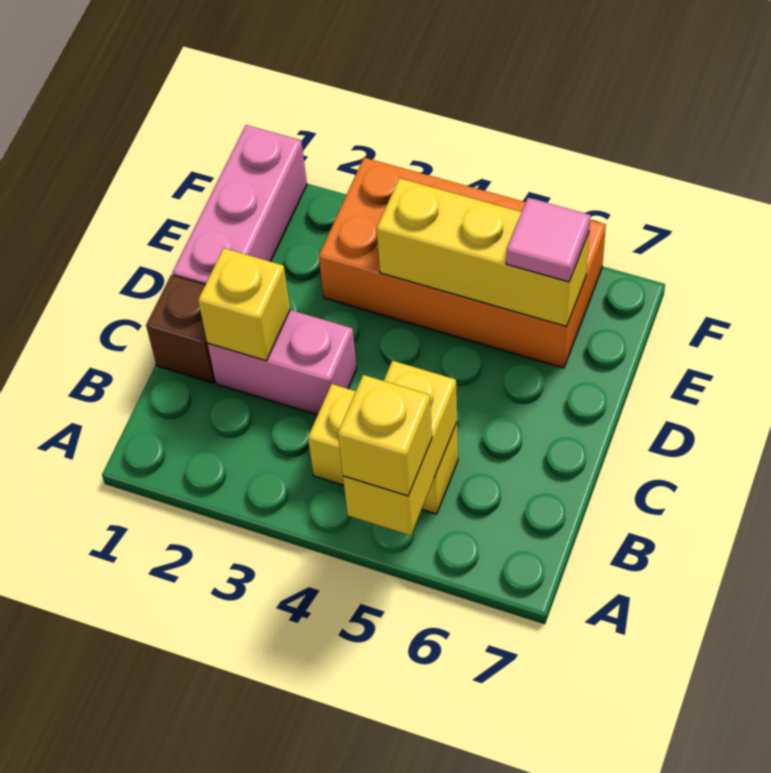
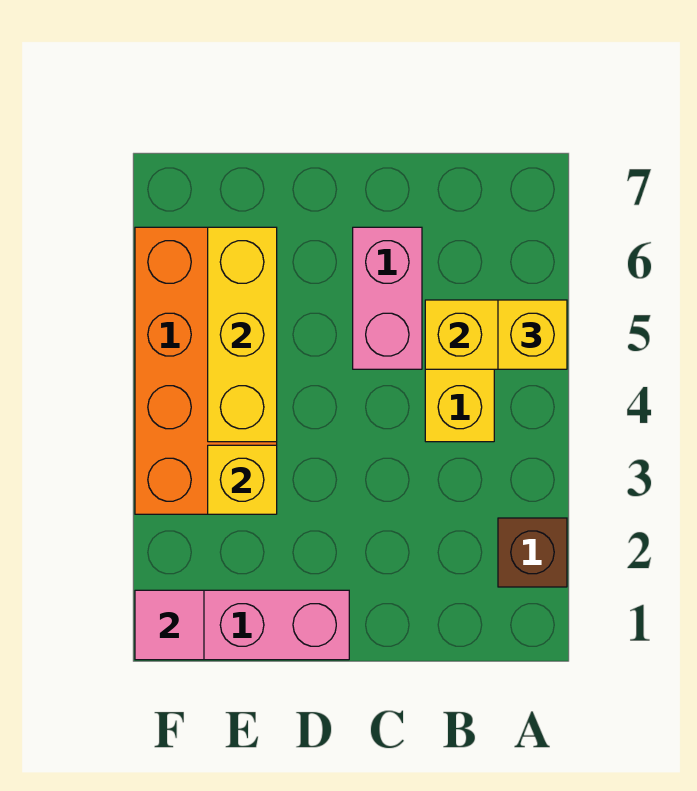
brown brick C1 level 1 -> brown brick A2 level 1
pink brick C2:C3 level 1 -> pink brick C5:C6 level 1
yellow brick C2 level 2 -> yellow brick E3 level 2
pink tile E6 level 3 -> pink tile F1 level 2

